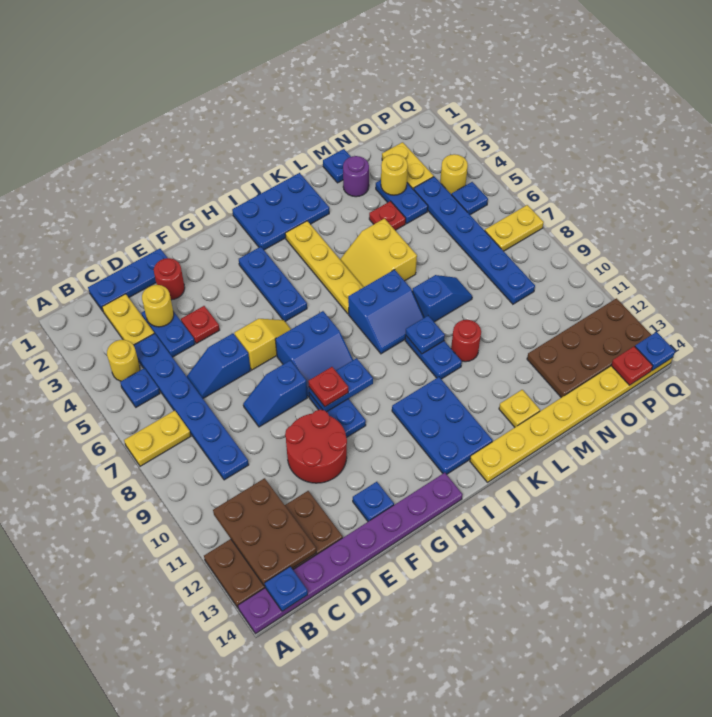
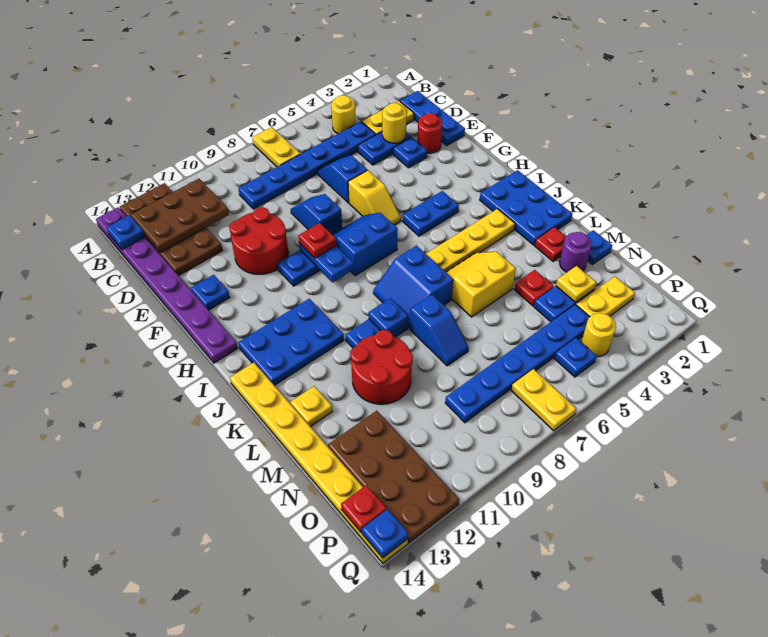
blue plate B5 level 1 -> blue plate E3 level 1
red plate E4 level 1 -> red plate L2 level 1
blue slope G7:H8 level 1 top 7 -> blue slope G7:H8 level 1 top H
blue plate H3:H5 level 1 -> blue plate H4:H5 level 1
red round brick L10 level 1 -> red round brick L10:M11 level 1
yellow round brick N3 level 2 -> yellow plate N3 level 2

